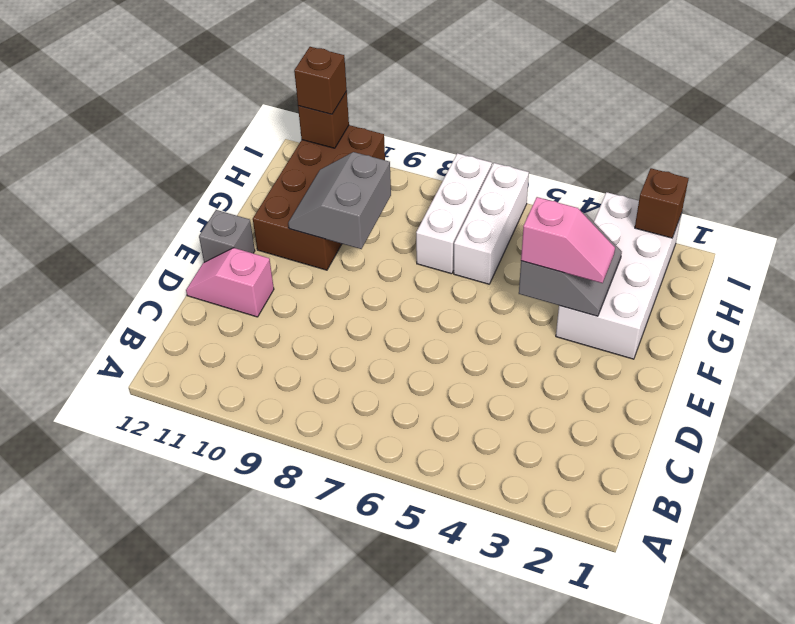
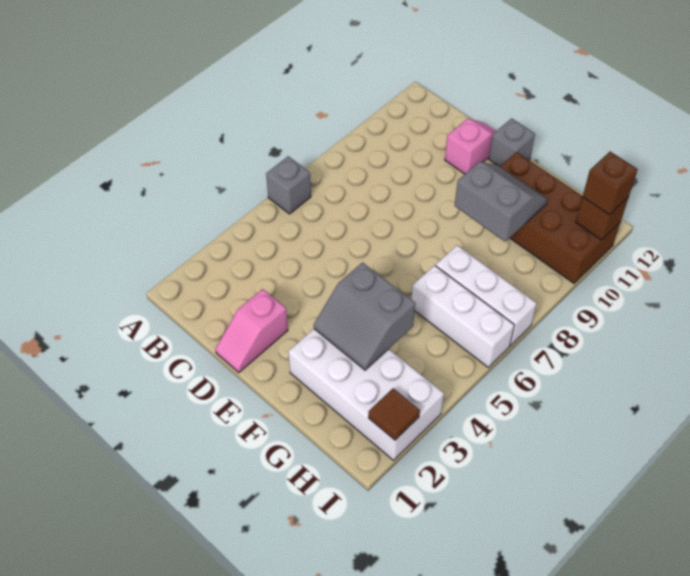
none -> grey brick A6 level 1
pink slope F3:F4 level 3 top 4 -> pink slope D1:D2 level 1 top 2
brown brick I2 level 2 -> brown tile I2 level 2

